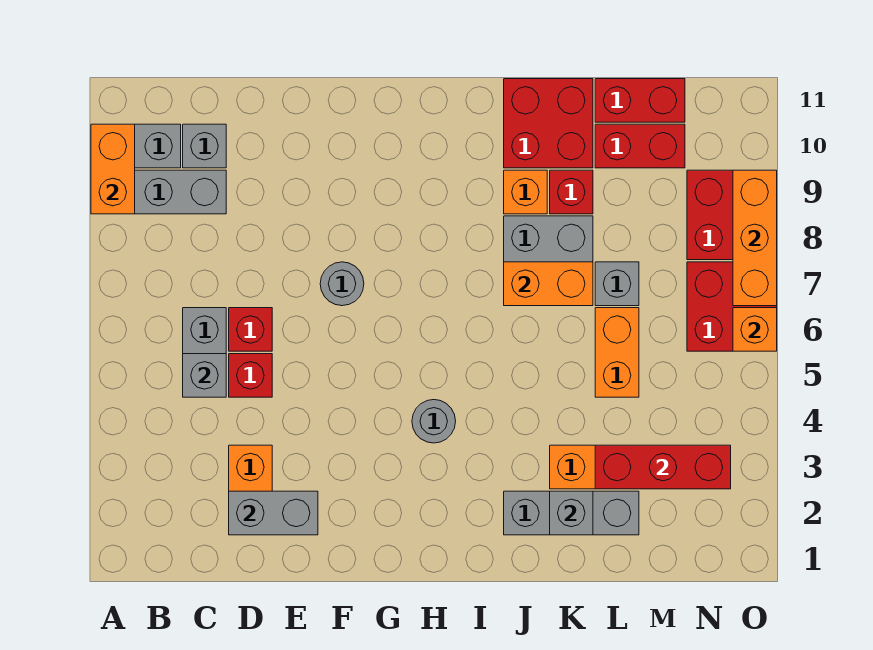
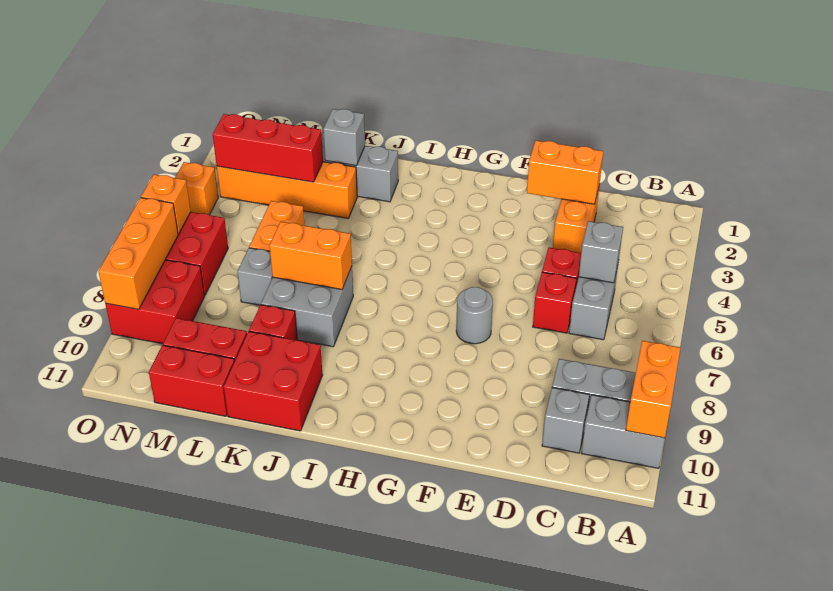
grey brick D2:E2 level 2 -> orange brick D2:E2 level 2
grey round brick H4 level 1 -> none
orange brick J9 level 1 -> orange brick O4 level 1

